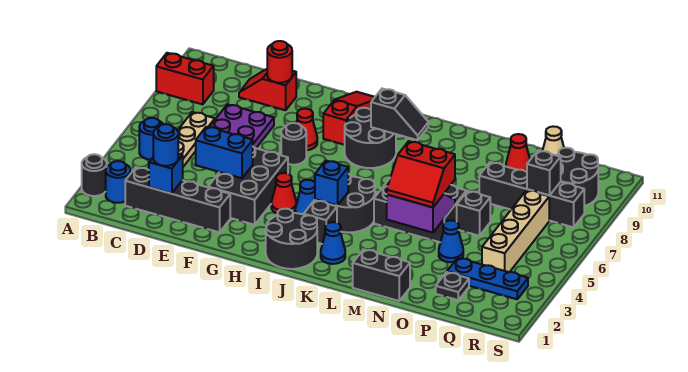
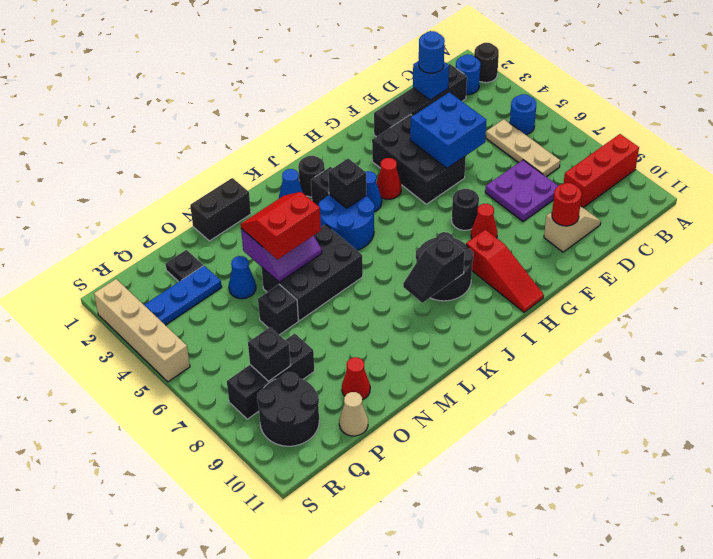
red brick A9:B9 level 1 -> red brick A9:C9 level 1
red slope D10:E10 level 1 top E -> tan slope D10:E10 level 1 top E
blue brick E4:F4 level 2 -> blue brick E4:F5 level 2
black round brick I1:J2 level 1 -> black round brick J2 level 1
black round brick J4:K5 level 1 -> blue round brick J4:K5 level 1
blue brick J4 level 2 -> black brick J4 level 2
black brick O8:R8 level 1 -> black brick P8:R8 level 1
tan brick Q4:Q7 level 1 -> tan brick S2:S5 level 1

